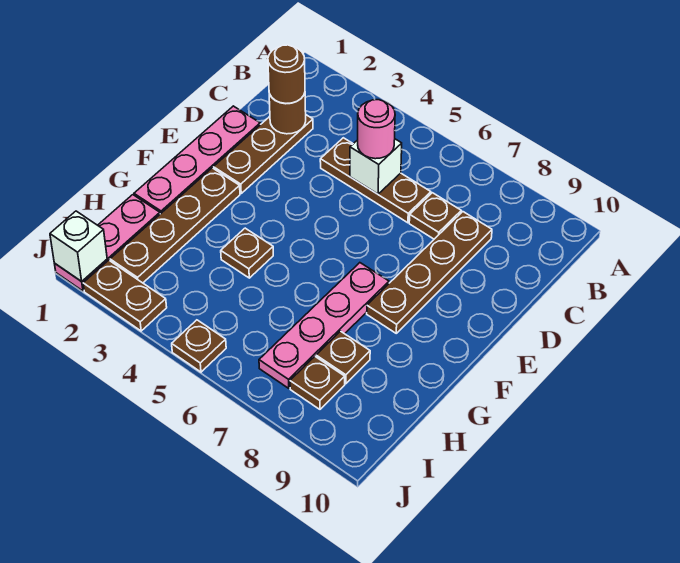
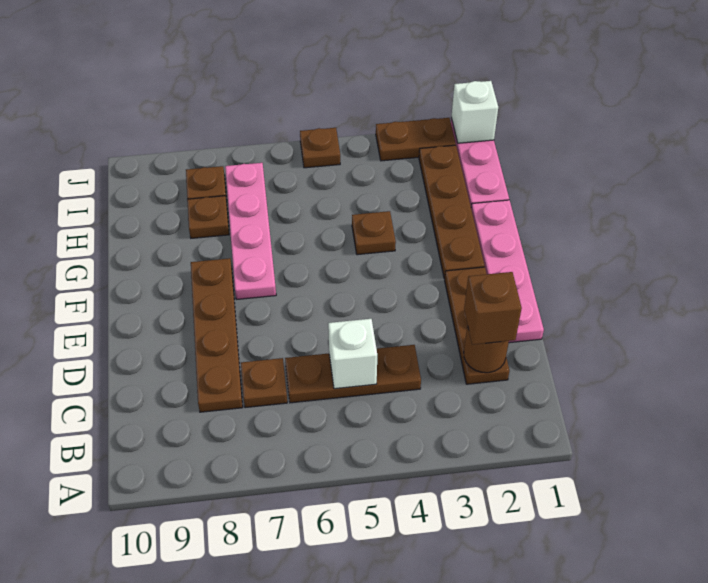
brown round brick C2 level 3 -> brown brick C2 level 3
pink round brick C5 level 3 -> none

